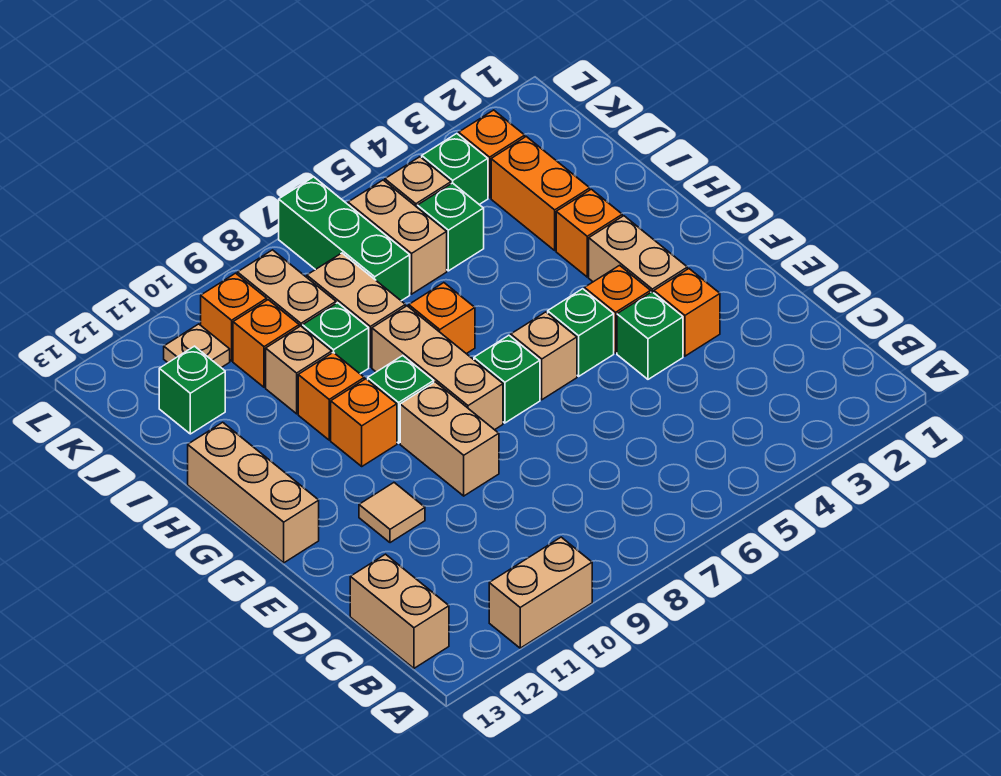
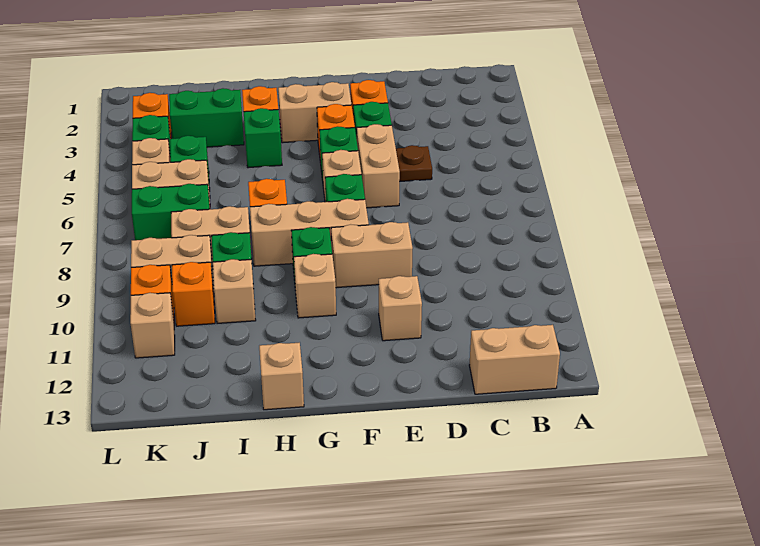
tan brick A10:A11 level 1 -> tan brick E5:E6 level 1
none -> brown plate D5 level 1
tan tile E11 level 1 -> tan brick E11 level 1
tan brick F13:H13 level 1 -> tan brick H13 level 1
orange brick G10 level 1 -> tan brick G10 level 1
orange brick H10 level 1 -> none
orange brick I3:J3 level 1 -> green brick I3:J3 level 1
green brick J7:L7 level 1 -> green brick J7:K7 level 1
green brick J12 level 1 -> green brick H4 level 1
tan plate K11 level 1 -> tan brick K11 level 1

